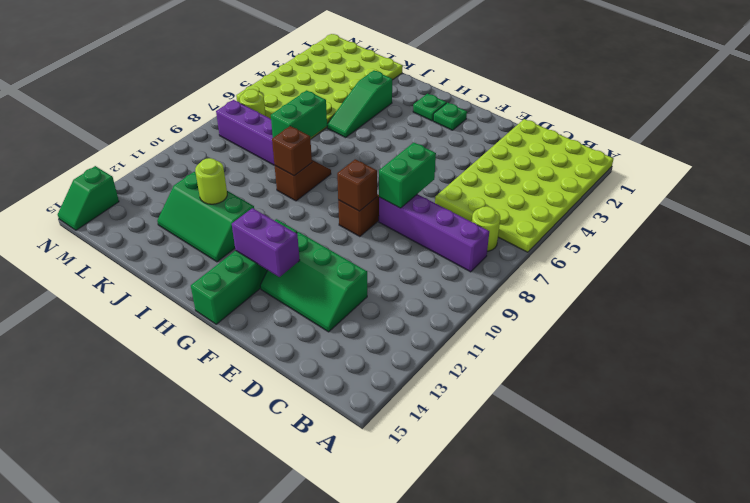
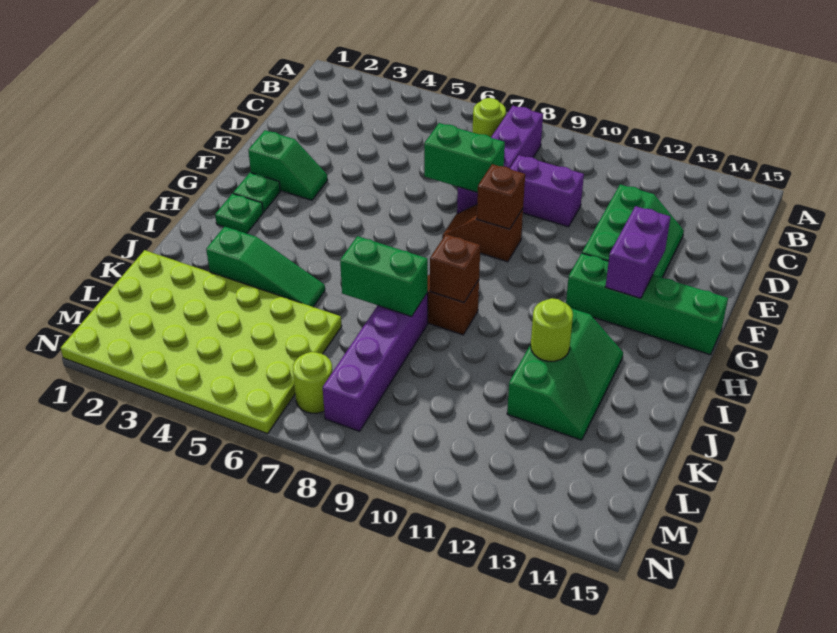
lime plate A1:D6 level 1 -> none
none -> purple brick D9:D10 level 1
green slope N14:N15 level 1 top 14 -> green slope F2:F3 level 1 top 2

